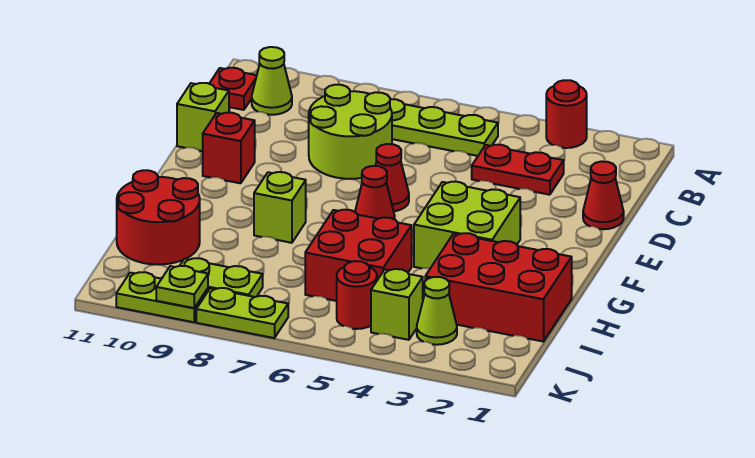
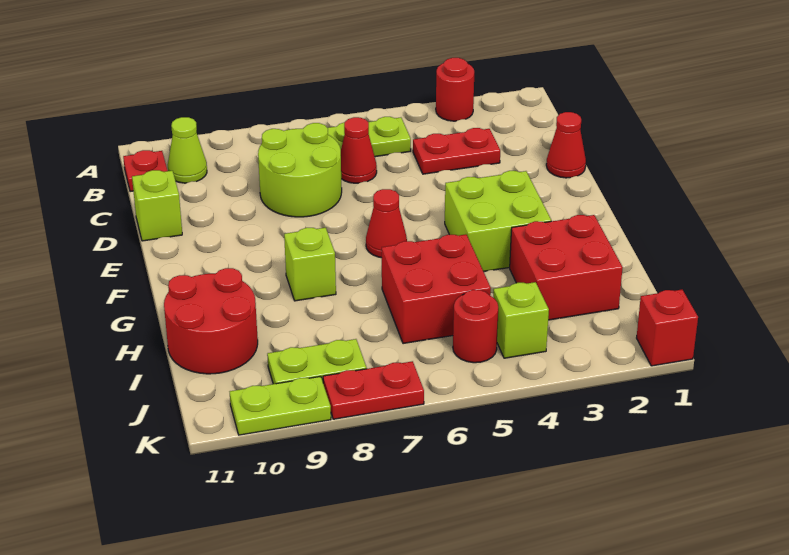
red cone E6 level 1 -> red cone C6 level 1
red brick E10 level 1 -> red brick K1 level 1
red brick H1:I3 level 1 -> red brick H2:I3 level 1
lime cone J3 level 1 -> none
lime plate K7:K8 level 1 -> red plate K7:K8 level 1
lime plate K9 level 2 -> none

